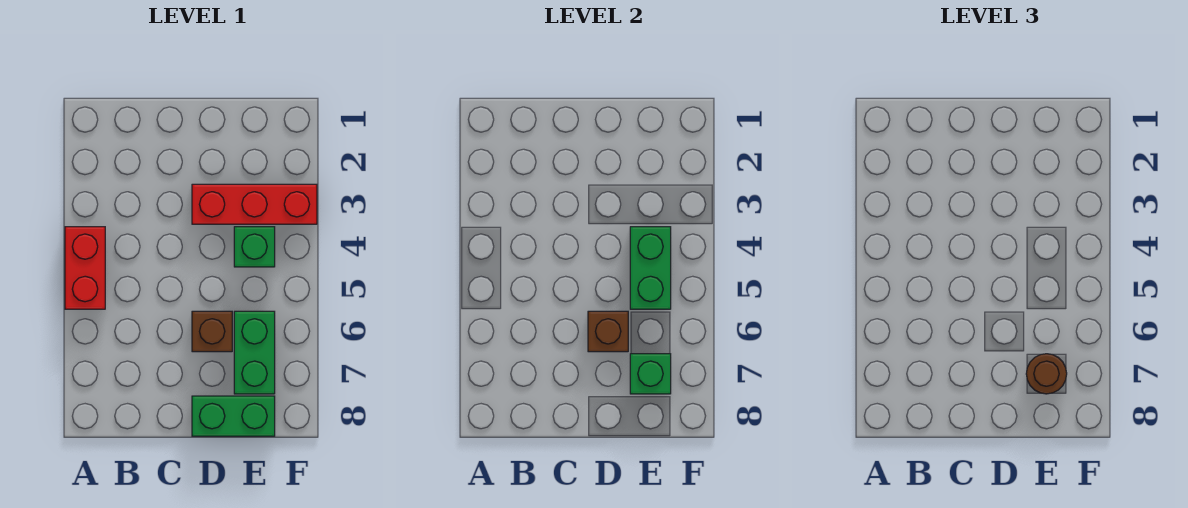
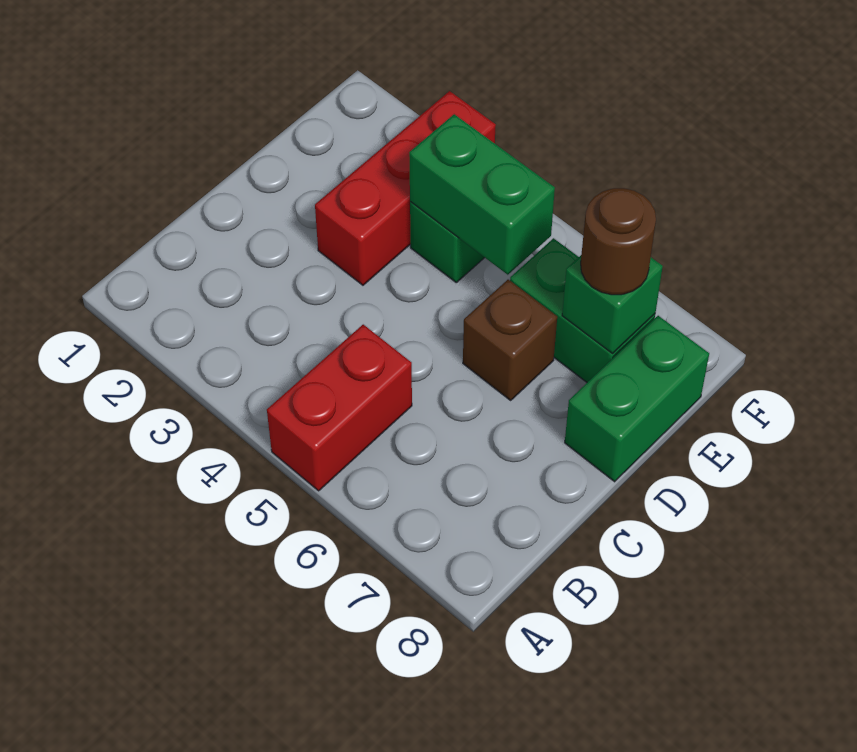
red brick A4:A5 level 1 -> red brick A5:B5 level 1
brown brick D6 level 2 -> none

